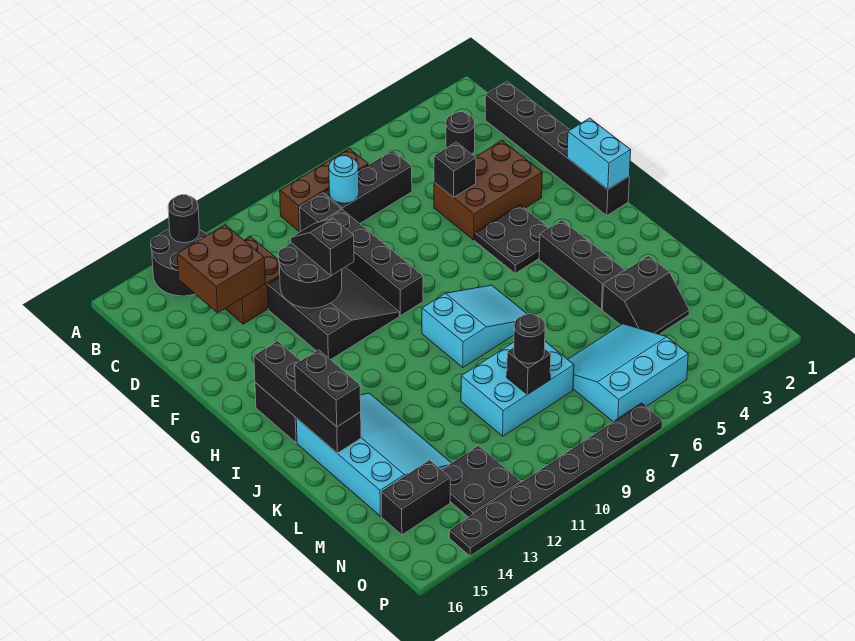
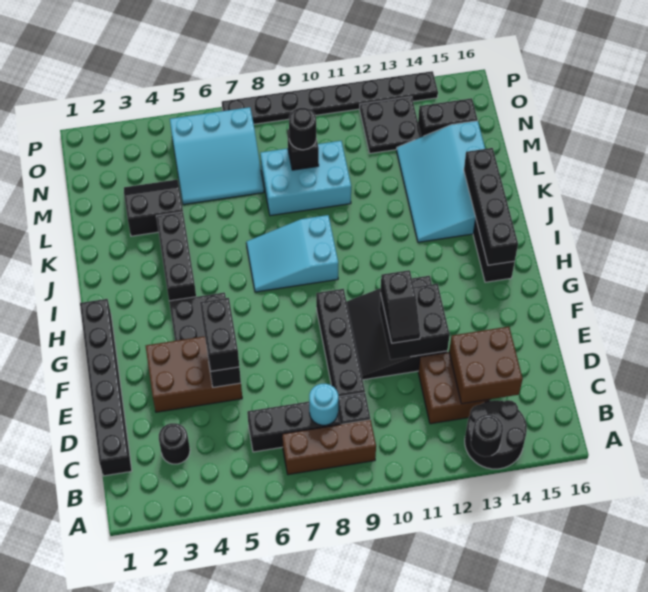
black round brick E11:F12 level 2 -> black brick E11:F12 level 2
cyan brick G1:H1 level 2 -> none
black brick J15:K15 level 3 -> black brick E5:F5 level 3

